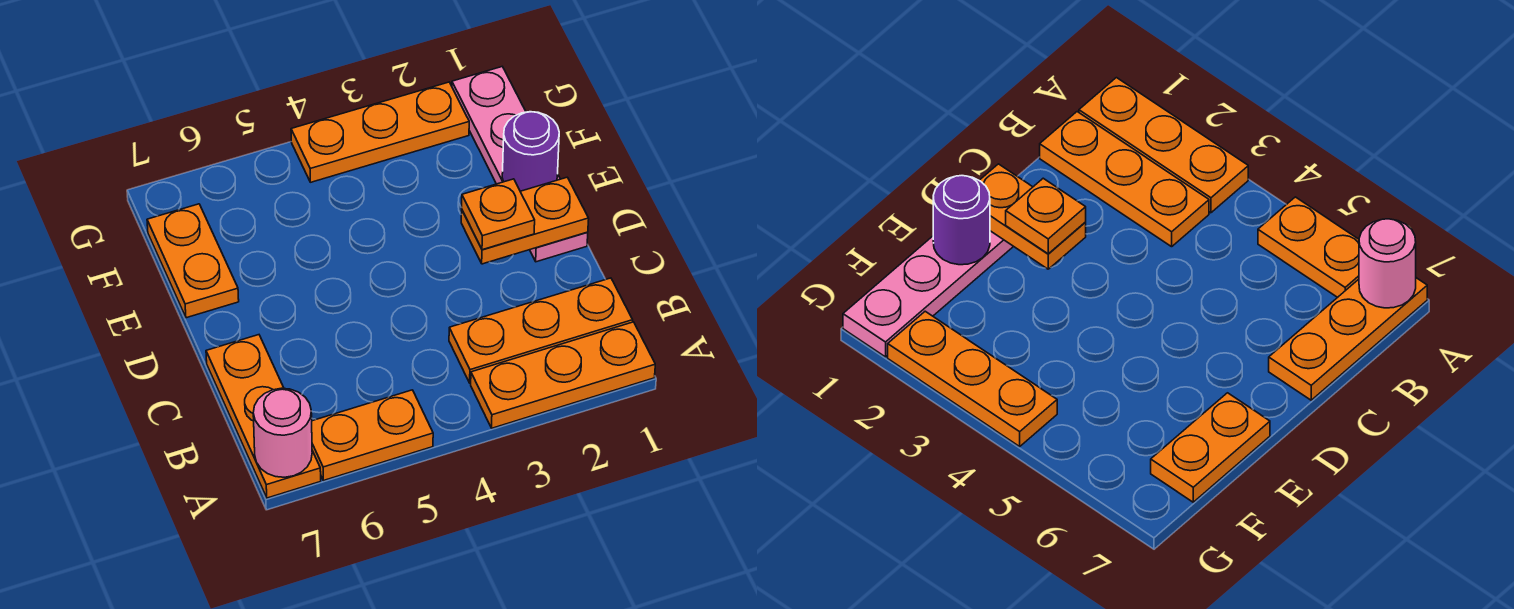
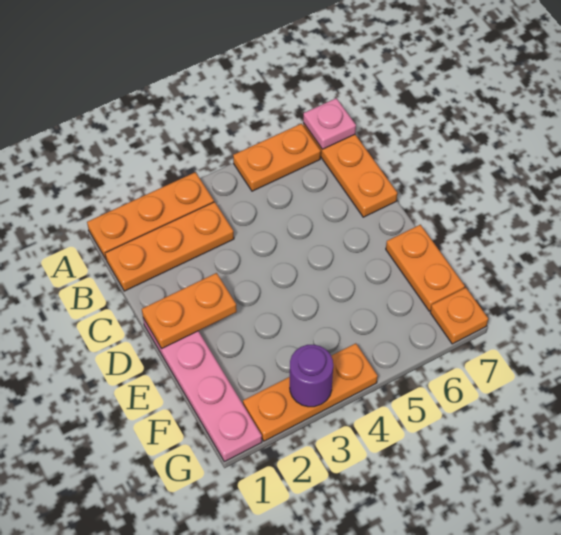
pink round brick A7 level 2 -> pink plate A7 level 2
orange plate D2 level 3 -> orange plate G7 level 1
purple round brick E1 level 2 -> purple round brick G3 level 2

